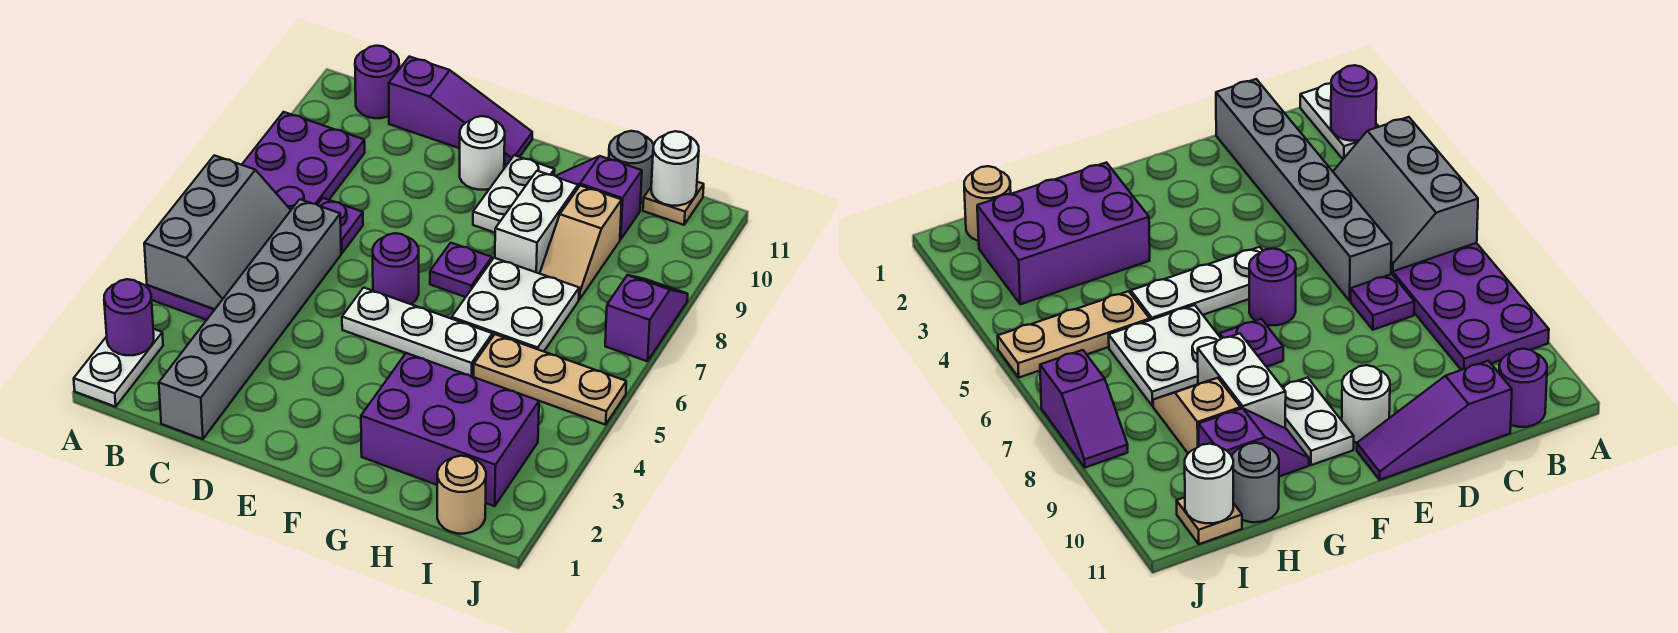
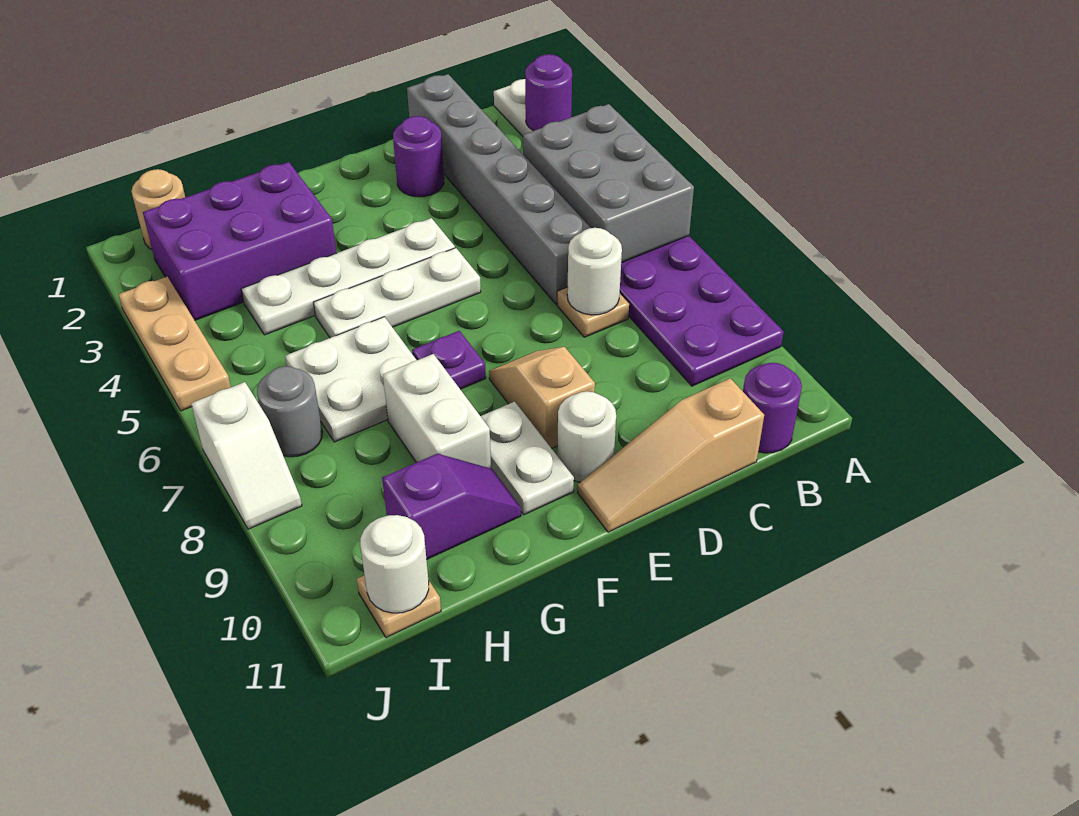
grey slope A4:B6 level 2 top A -> grey brick A4:B6 level 2
purple plate C7 level 1 -> tan plate C7 level 1
none -> white round brick C7 level 2
purple slope C11:E11 level 1 top C -> tan slope C11:E11 level 1 top C
none -> white plate E4:H4 level 1
purple round brick E6 level 1 -> purple round brick D2 level 1
tan plate H5:J5 level 1 -> tan plate J3:J5 level 1
tan slope H8:H9 level 1 top 9 -> tan slope E8:E9 level 1 top 9
grey round brick H11 level 1 -> grey round brick I7 level 1
purple slope J7:J8 level 1 top 7 -> white slope J7:J8 level 1 top 7

